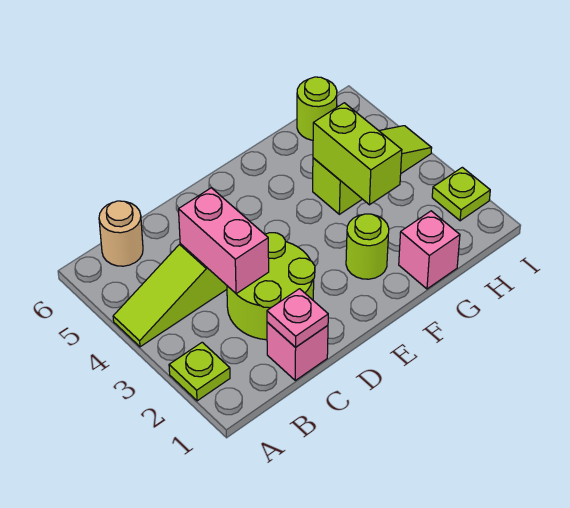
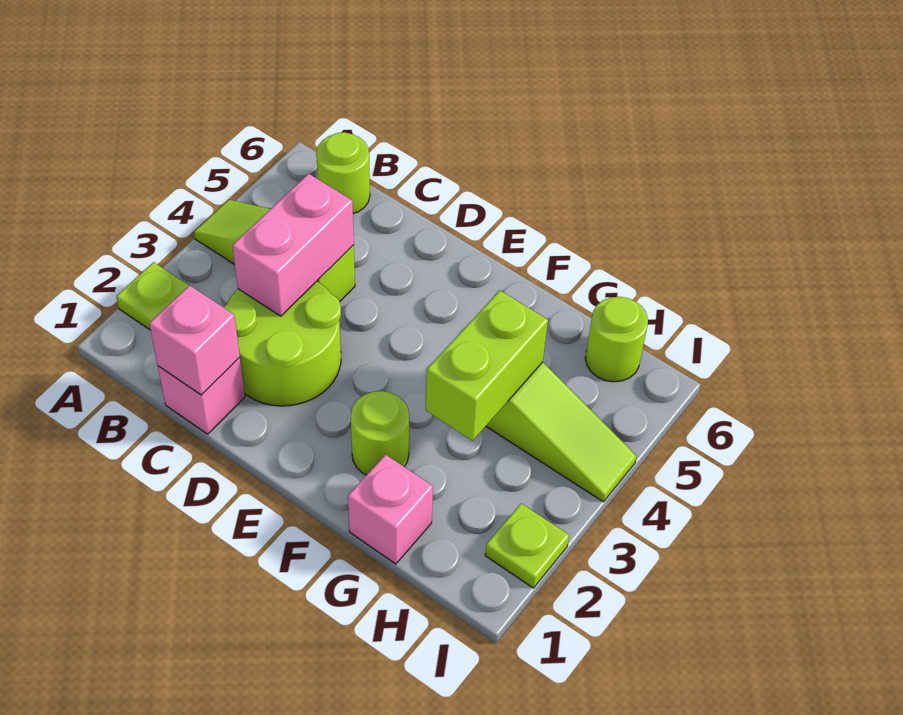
tan round brick B6 level 1 -> lime round brick B6 level 1
pink plate C1 level 2 -> pink brick C1 level 2

